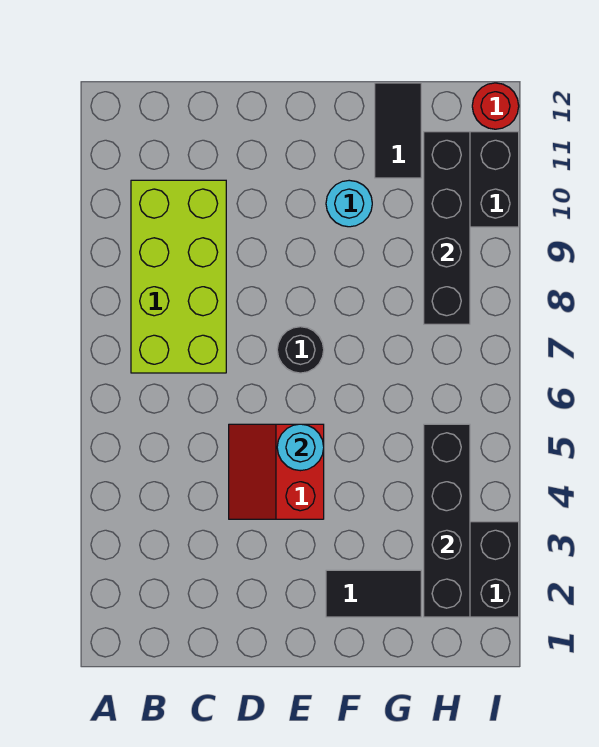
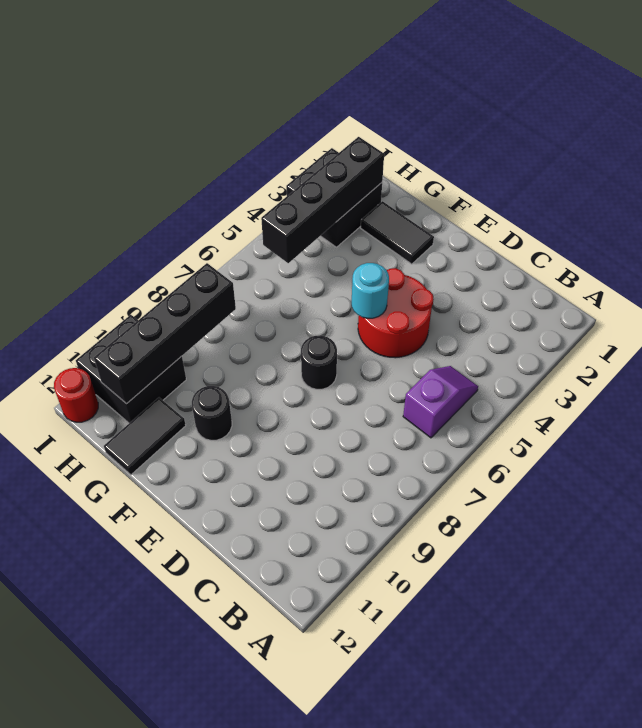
none -> purple slope B5:B6 level 1 top 6
lime brick B7:C10 level 1 -> none
red slope D4:E5 level 1 top E -> red round brick D4:E5 level 1
cyan round brick F10 level 1 -> black round brick F10 level 1

